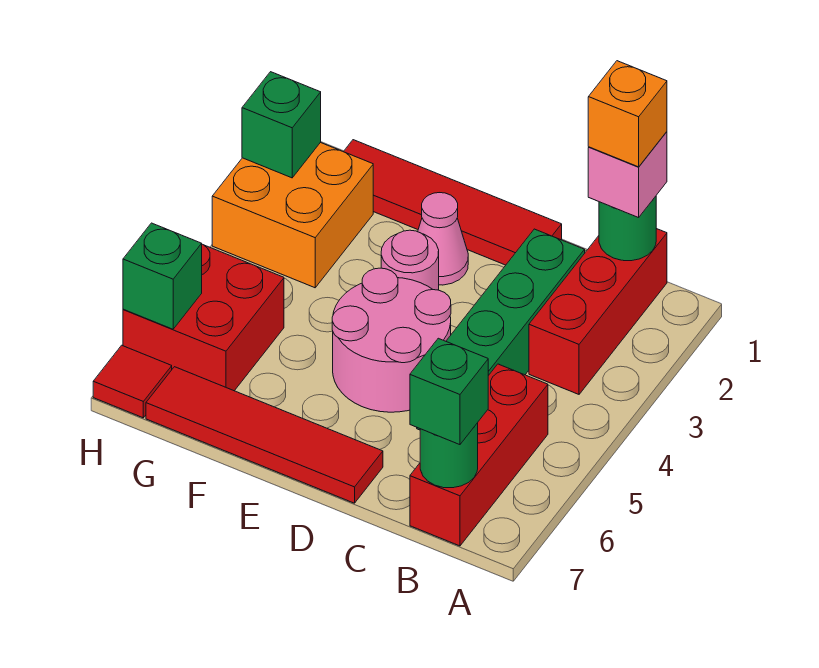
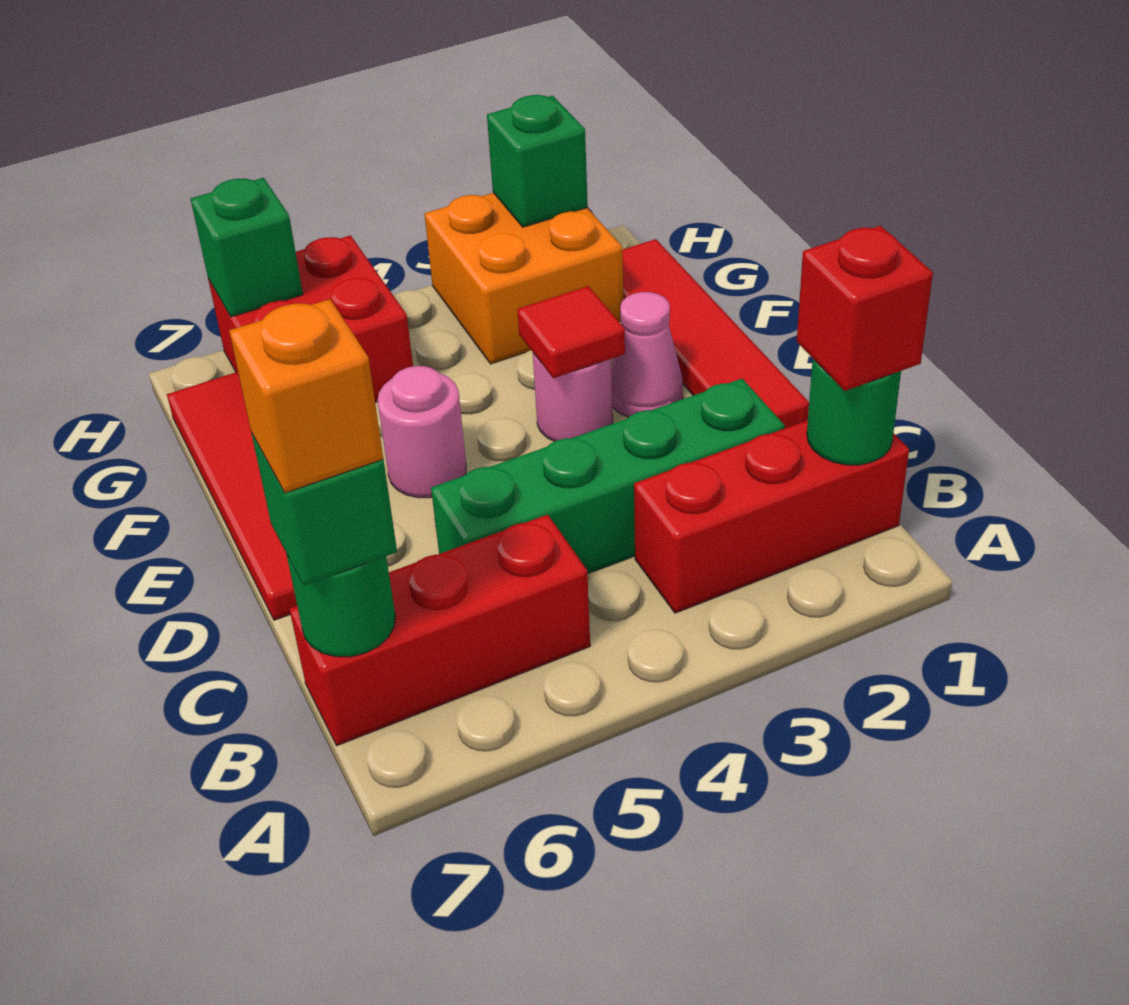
pink brick B1 level 3 -> red brick B1 level 3
orange brick B1 level 4 -> orange brick B7 level 4
pink round brick D4:E5 level 1 -> pink round brick E5 level 1
red tile H7 level 1 -> red tile E3 level 2

